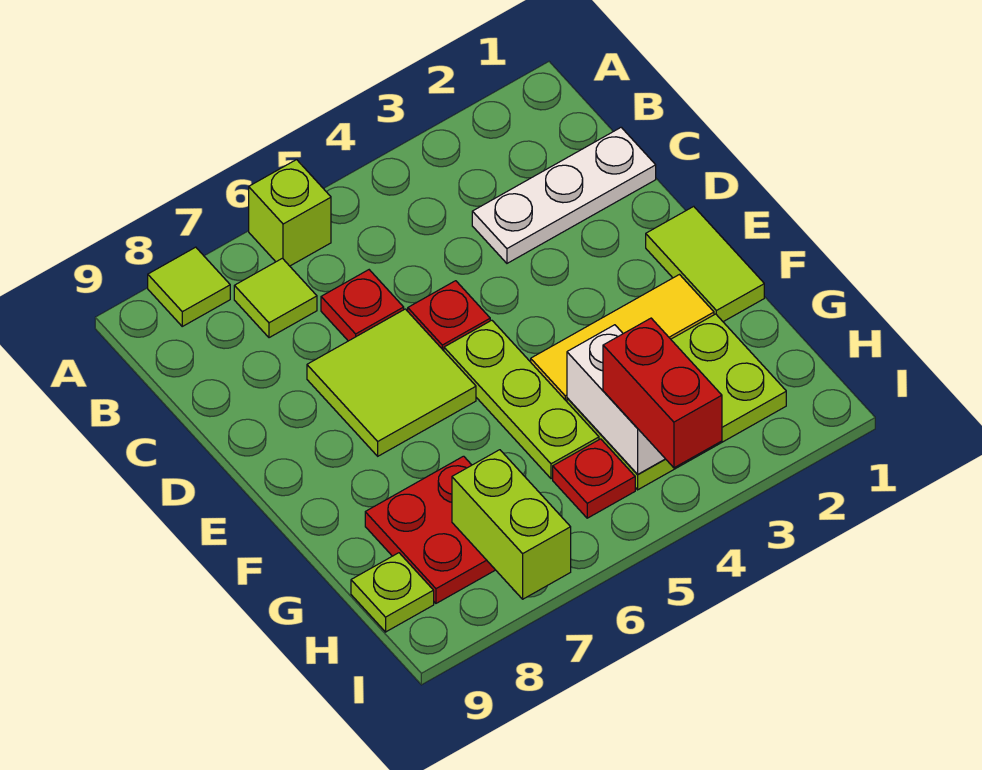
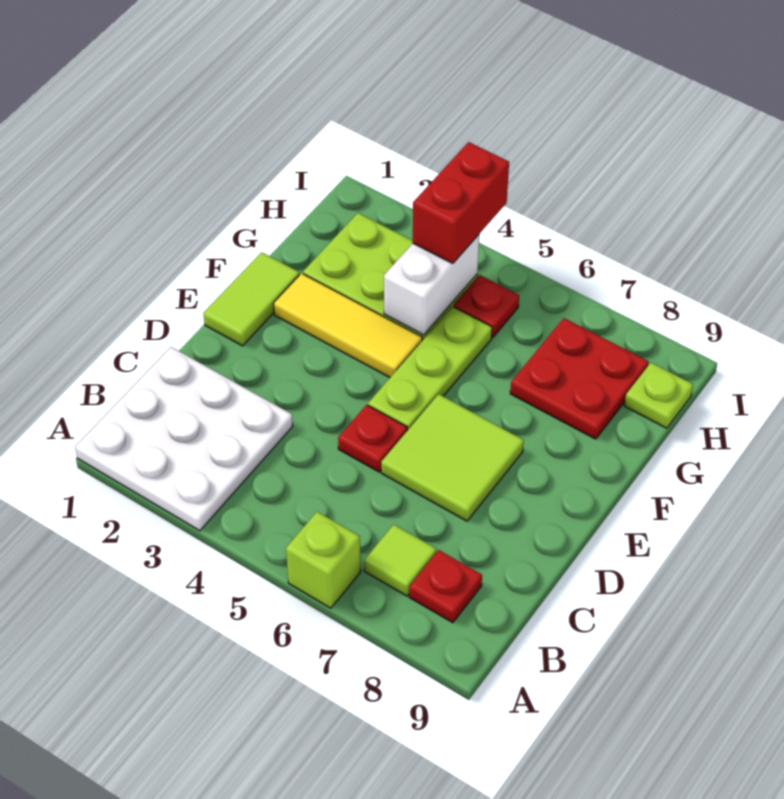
lime tile A8 level 1 -> none
white plate C1:C3 level 1 -> white plate A1:C3 level 1
red plate C6 level 1 -> red plate B8 level 1
lime brick H7:I7 level 2 -> none

